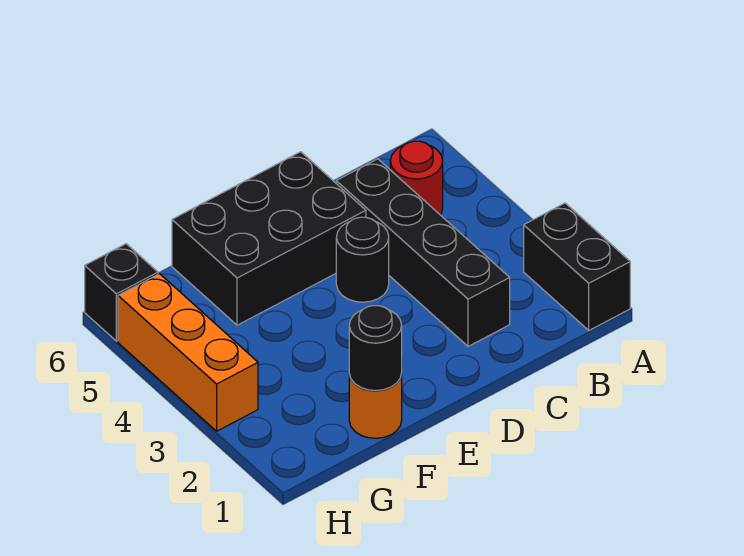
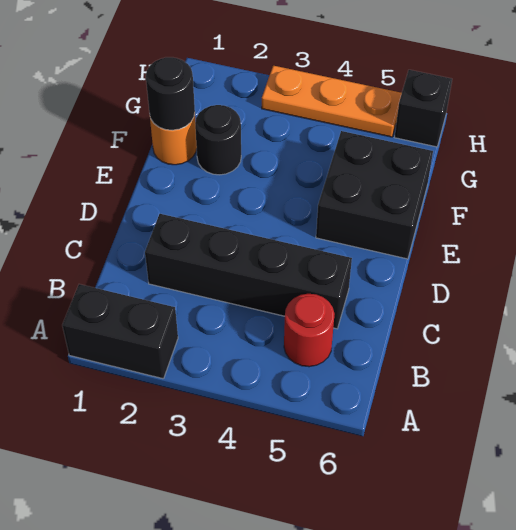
black round brick D4 level 1 -> black round brick F2 level 1
black brick D5:F6 level 1 -> black brick E5:F6 level 1
orange brick H3:H5 level 1 -> orange plate H3:H5 level 1

